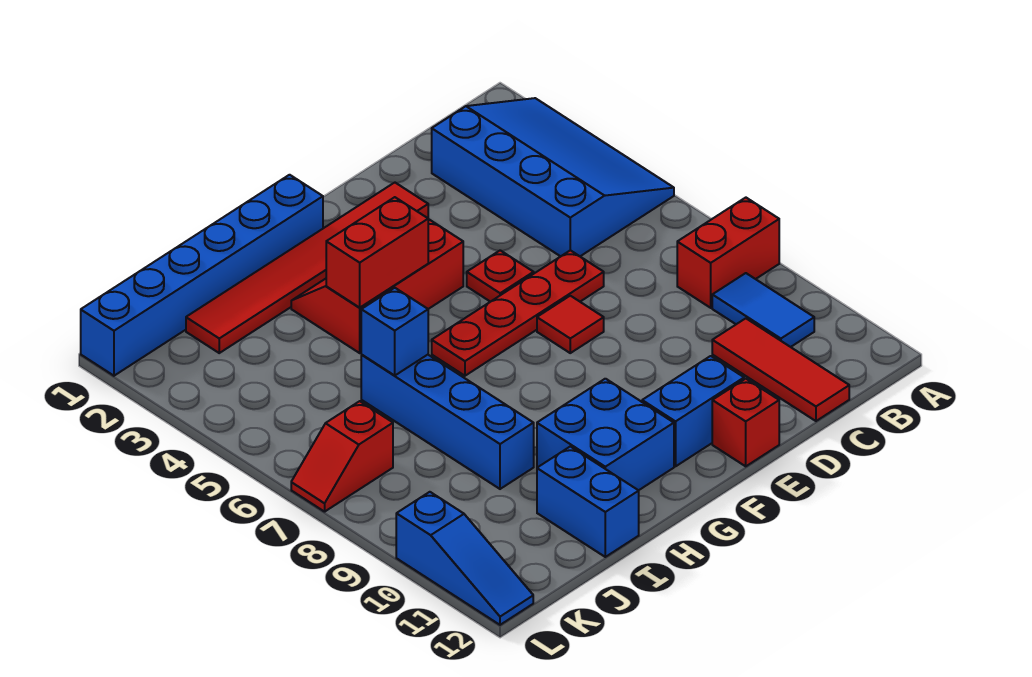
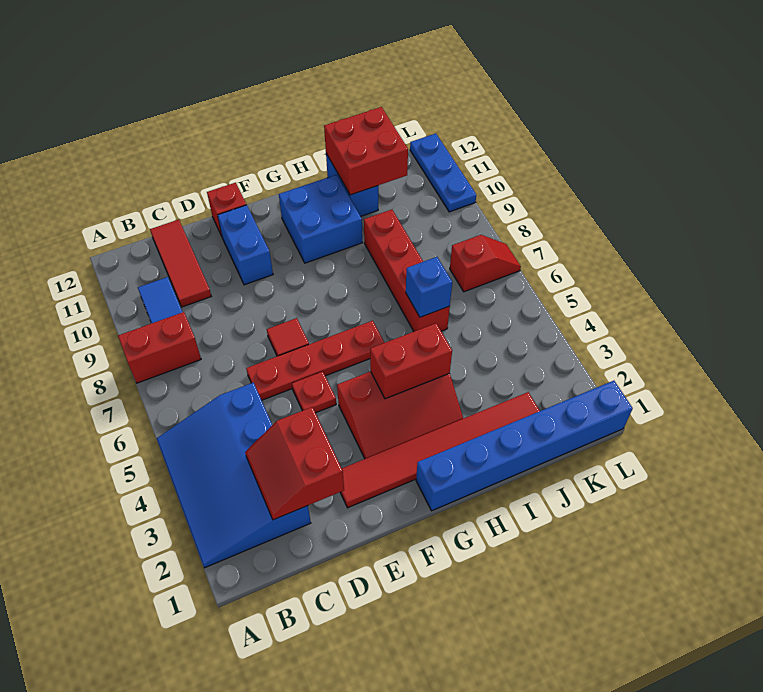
none -> red slope C2:D3 level 2 top D
blue brick E11:F11 level 1 -> blue brick E10:E11 level 1
blue brick I6:I9 level 1 -> red brick I6:I9 level 1
none -> red brick I11:J12 level 2
blue slope L10:L12 level 1 top 10 -> blue plate L10:L12 level 1

